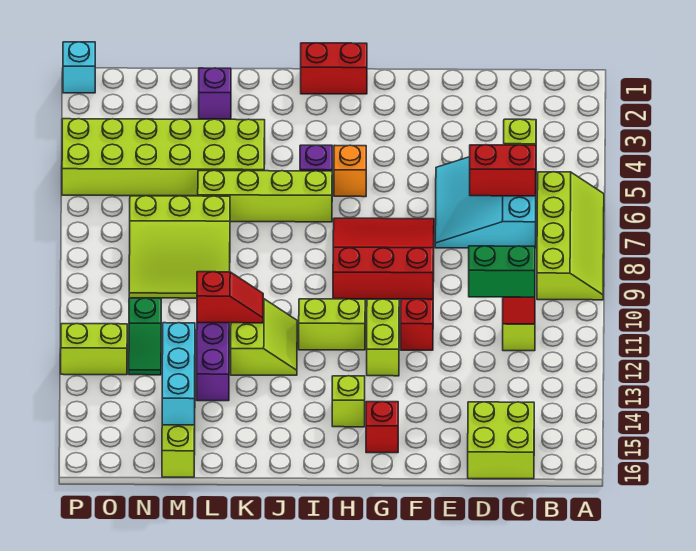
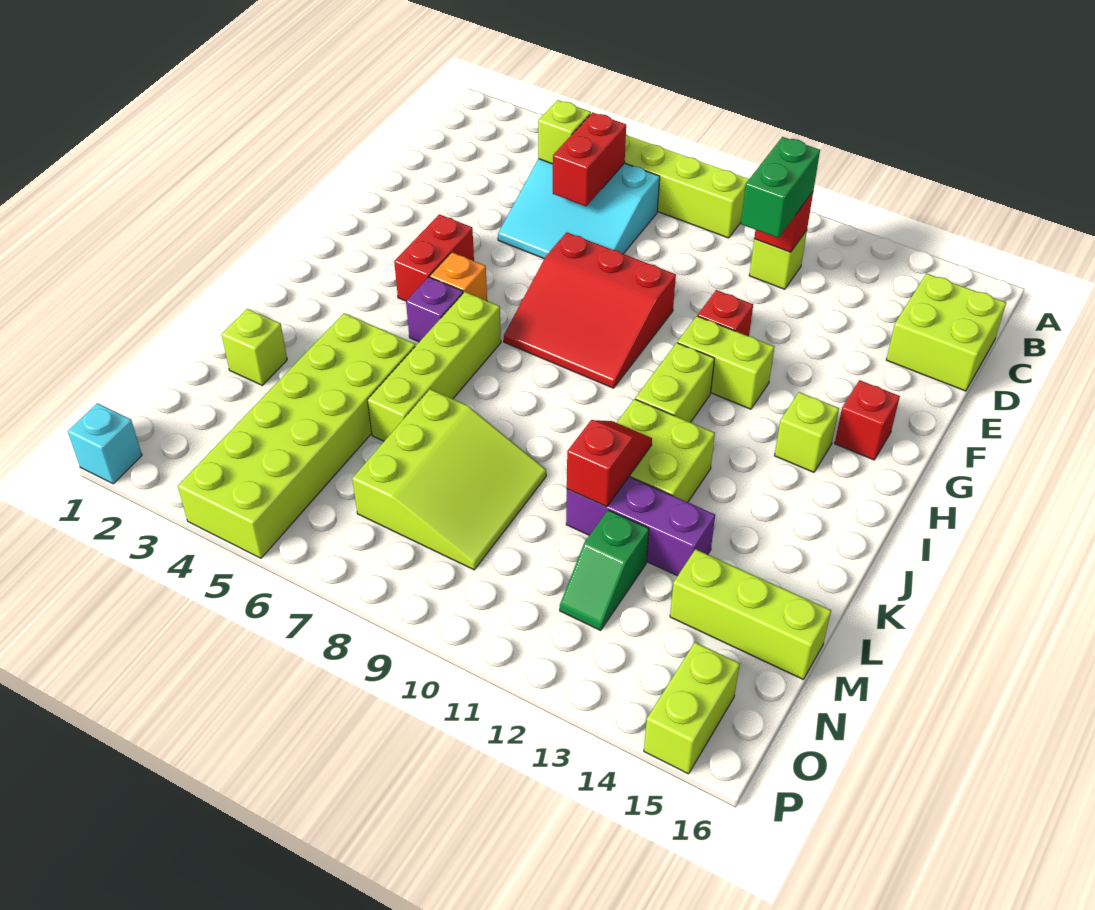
red slope F7:H9 level 1 top 9 -> red slope F7:H9 level 1 top F
red brick H1:I1 level 1 -> red brick G4:H4 level 1
lime slope J11:K12 level 1 top K -> lime brick J11:K12 level 1
purple brick L2 level 1 -> lime brick L2 level 1
cyan brick M13:M15 level 2 -> none
green slope N11:N12 level 1 top 11 -> green slope M12:N12 level 1 top M
lime brick O12:P12 level 1 -> lime brick O15:P15 level 1

